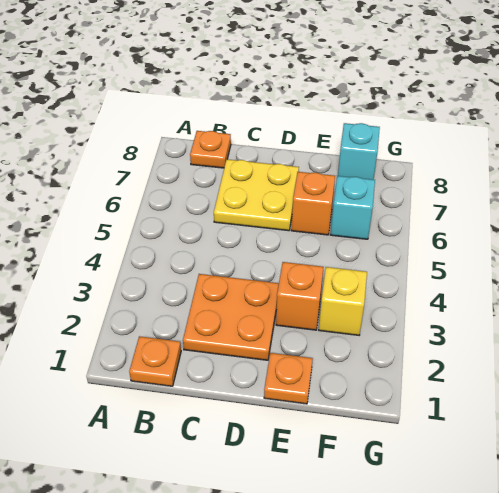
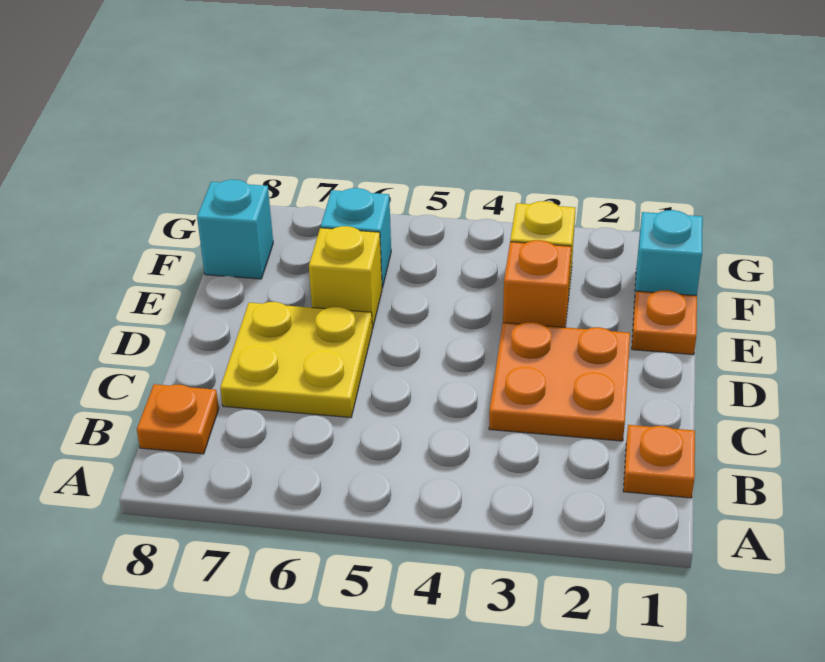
orange brick E6 level 1 -> yellow brick E6 level 1
none -> cyan brick F1 level 1

